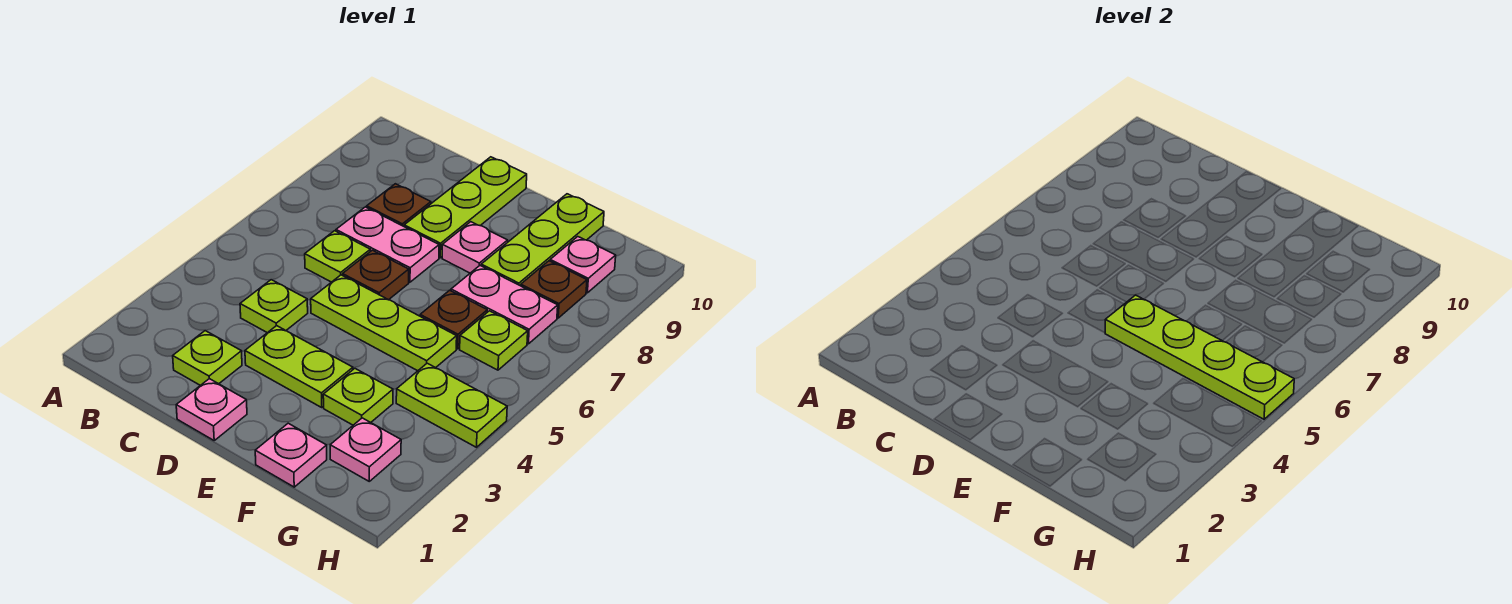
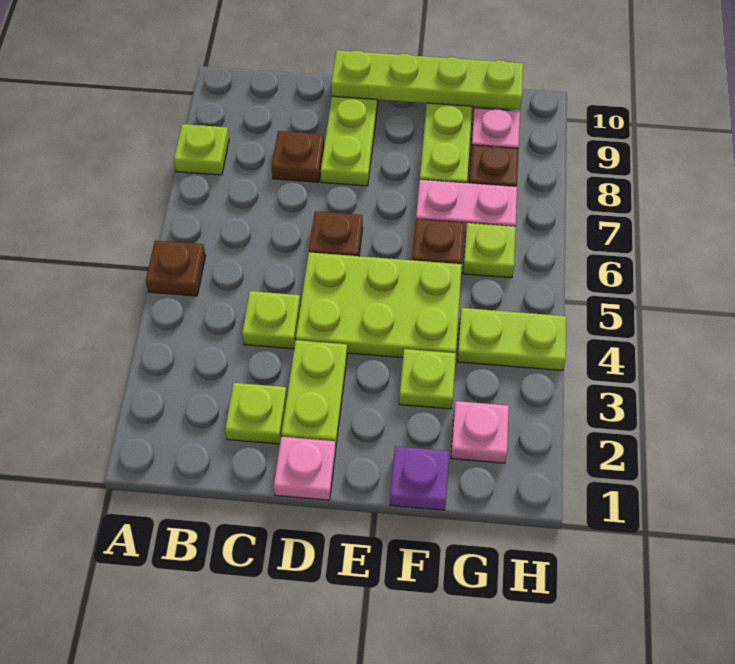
none -> brown plate A5 level 1
lime plate C6 level 1 -> lime plate A8 level 1
pink plate C7:D7 level 1 -> none
lime plate D3:E3 level 1 -> lime plate D2:D3 level 1
lime plate D5:F5 level 1 -> lime plate D4:F5 level 1
lime plate E5:H5 level 2 -> lime plate D10:G10 level 2
pink plate E8 level 1 -> none
pink plate F1 level 1 -> purple plate F1 level 1

